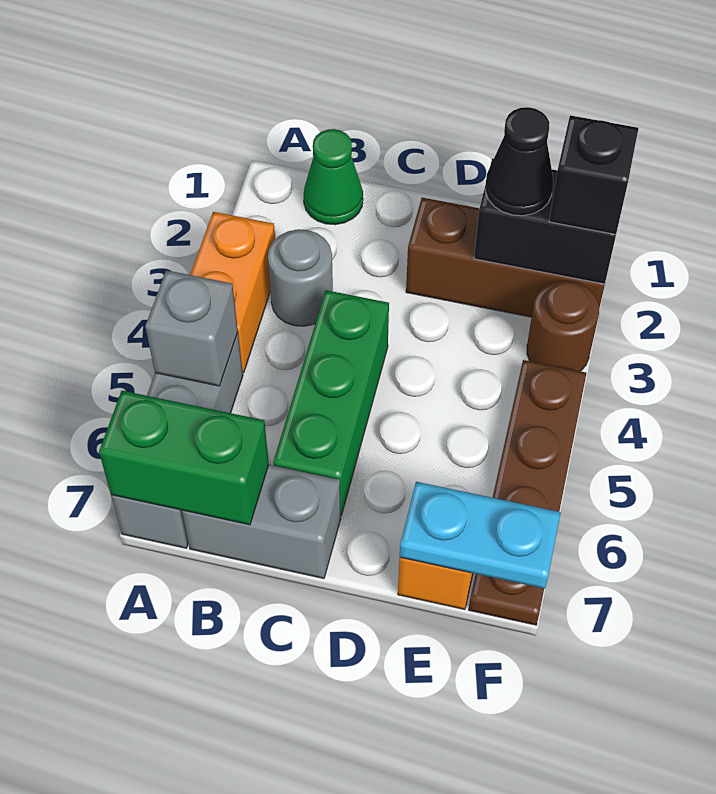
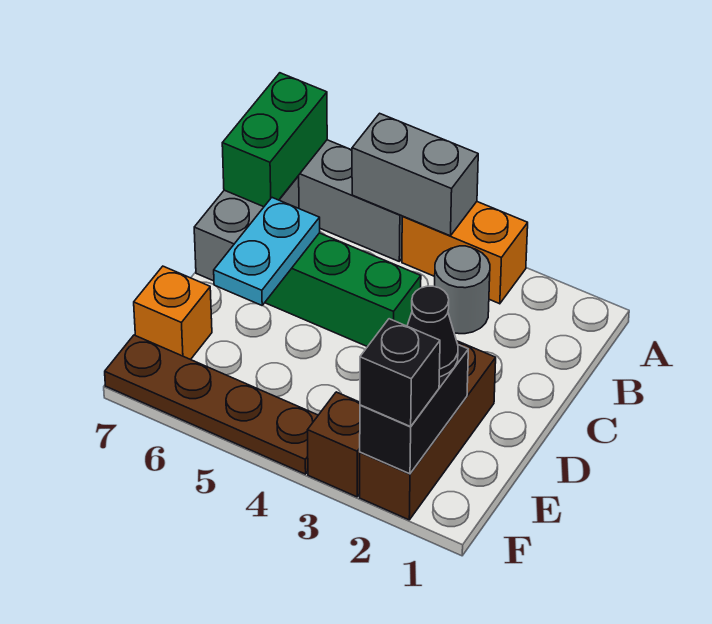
grey brick A5 level 2 -> grey brick A4:A5 level 2
green cone B1 level 1 -> none
cyan plate E7:F7 level 2 -> cyan plate C6:D6 level 2
brown round brick F3 level 1 -> brown brick F3 level 1

